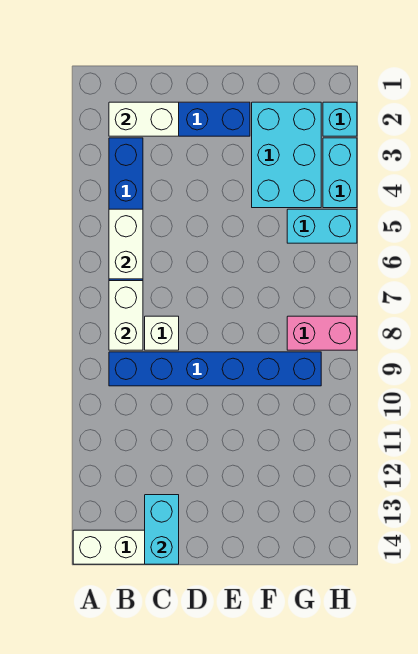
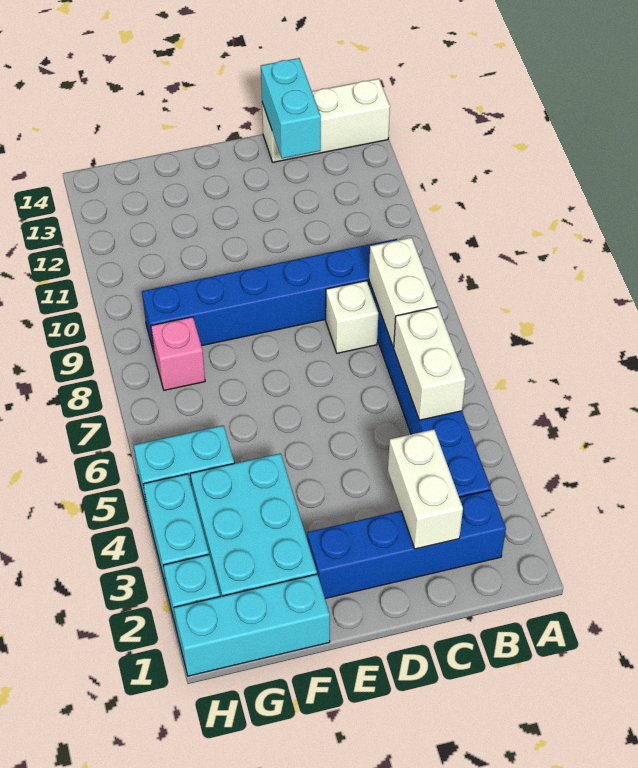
white brick B2:C2 level 2 -> white brick C2:C3 level 2
none -> cyan brick F1:H1 level 1
pink brick G8:H8 level 1 -> pink brick G8 level 1

